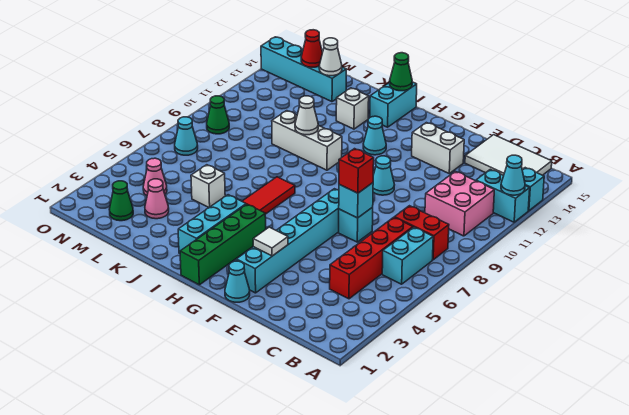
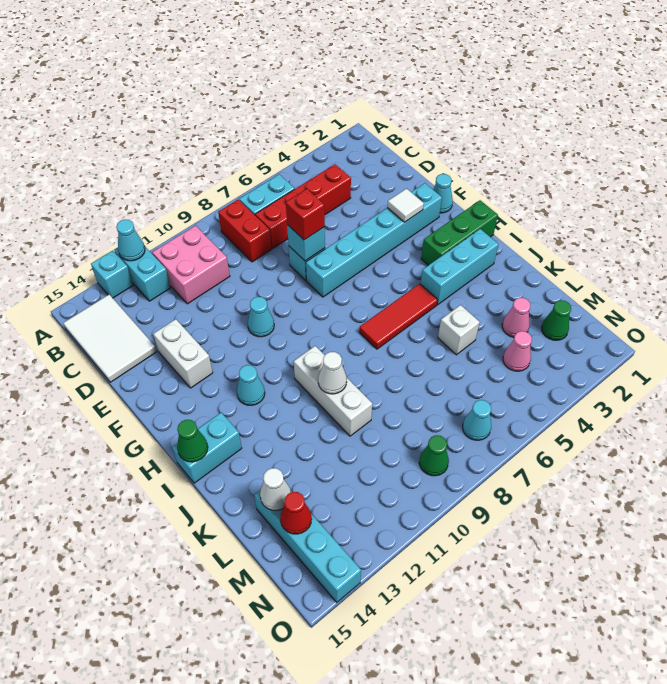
green brick H1:H4 level 1 -> green brick H1:H3 level 1
white brick J13 level 1 -> none

